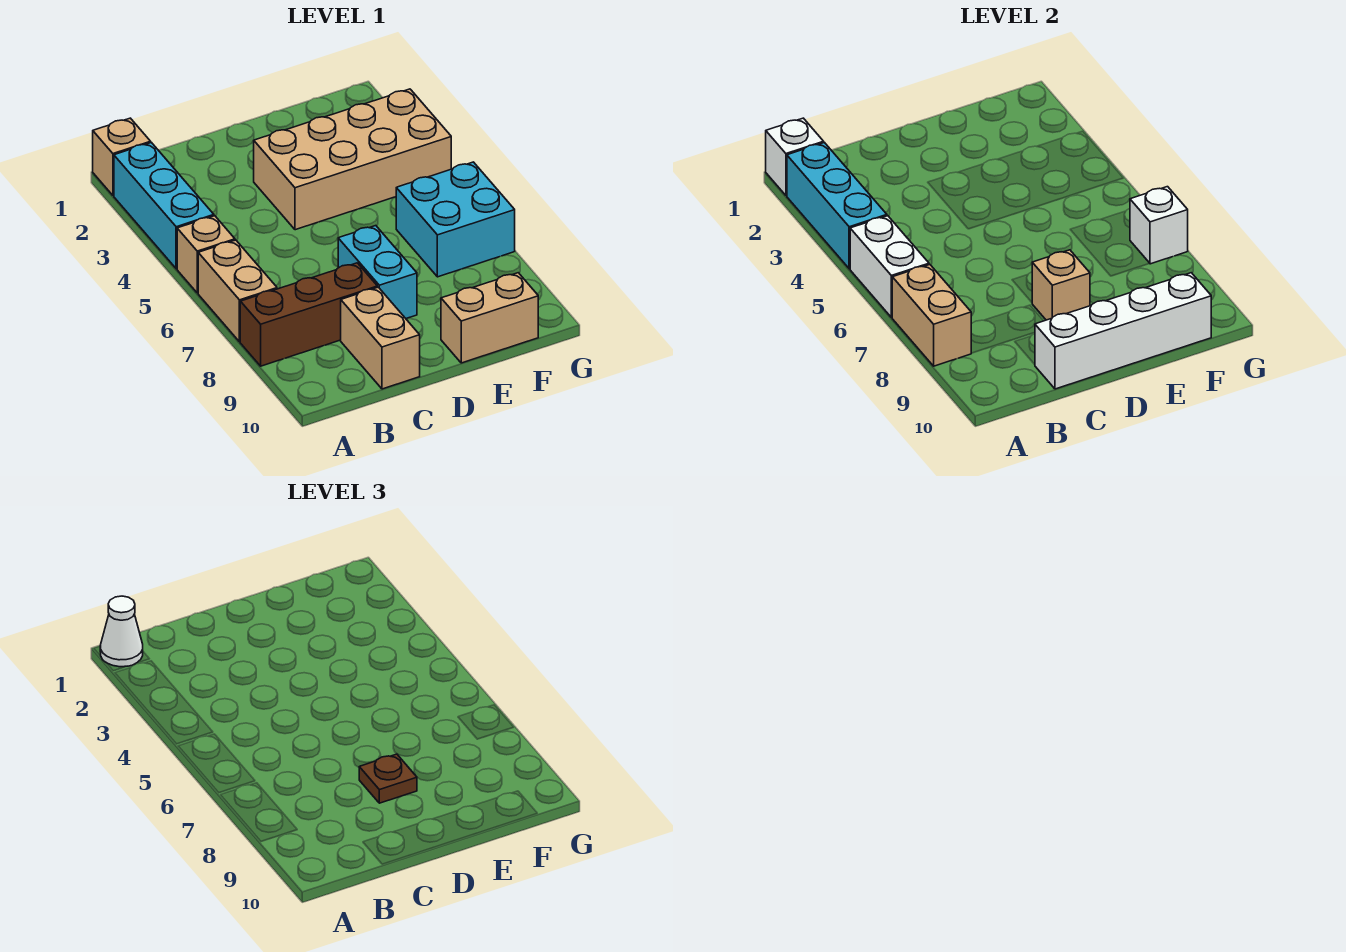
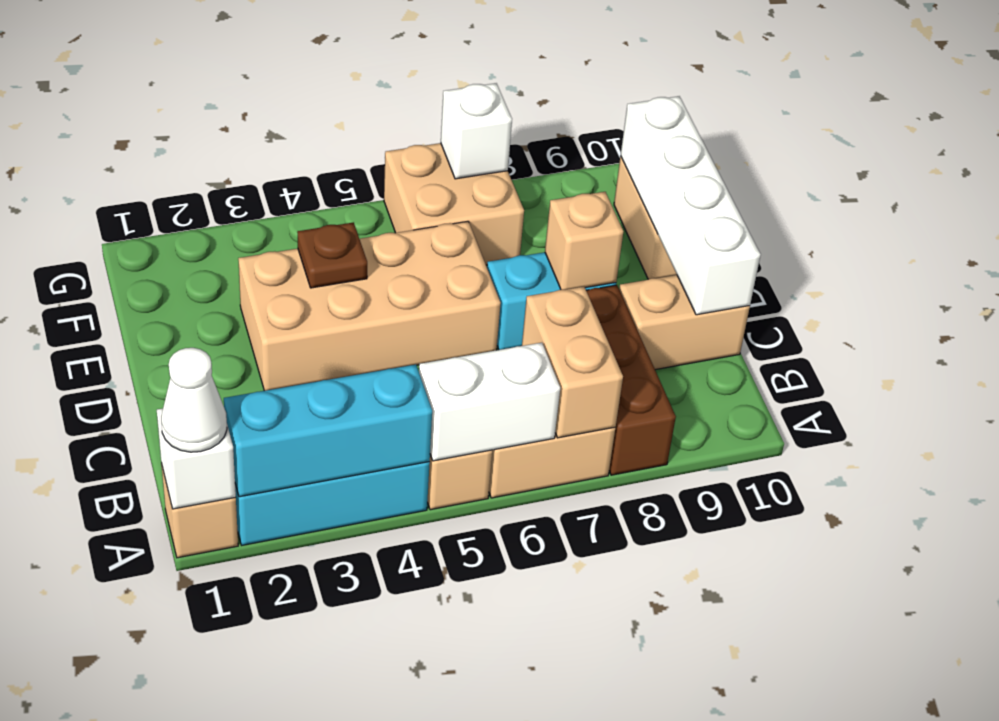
tan brick A7:A8 level 2 -> tan brick A7:B7 level 2
tan brick D3:G4 level 1 -> tan brick D3:E6 level 1
brown plate D8 level 3 -> brown plate E4 level 2
cyan brick F6:G7 level 1 -> tan brick F6:G7 level 1

